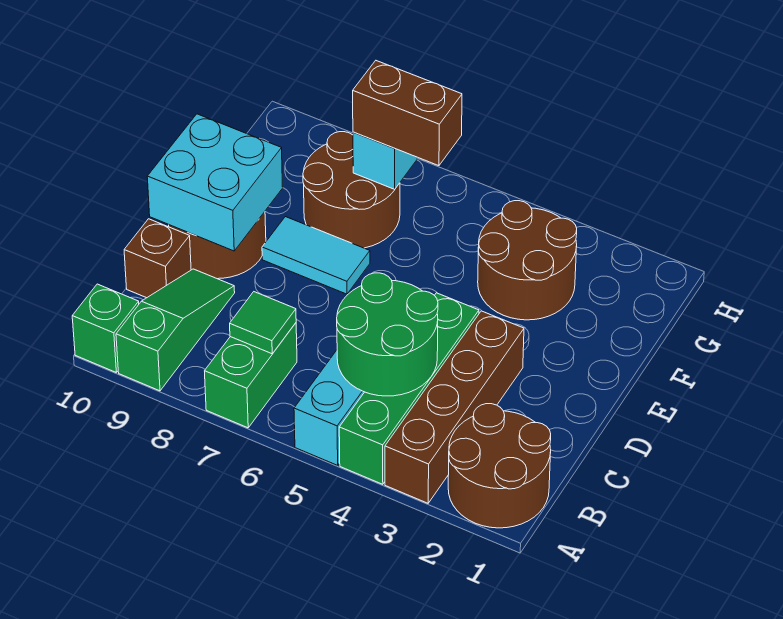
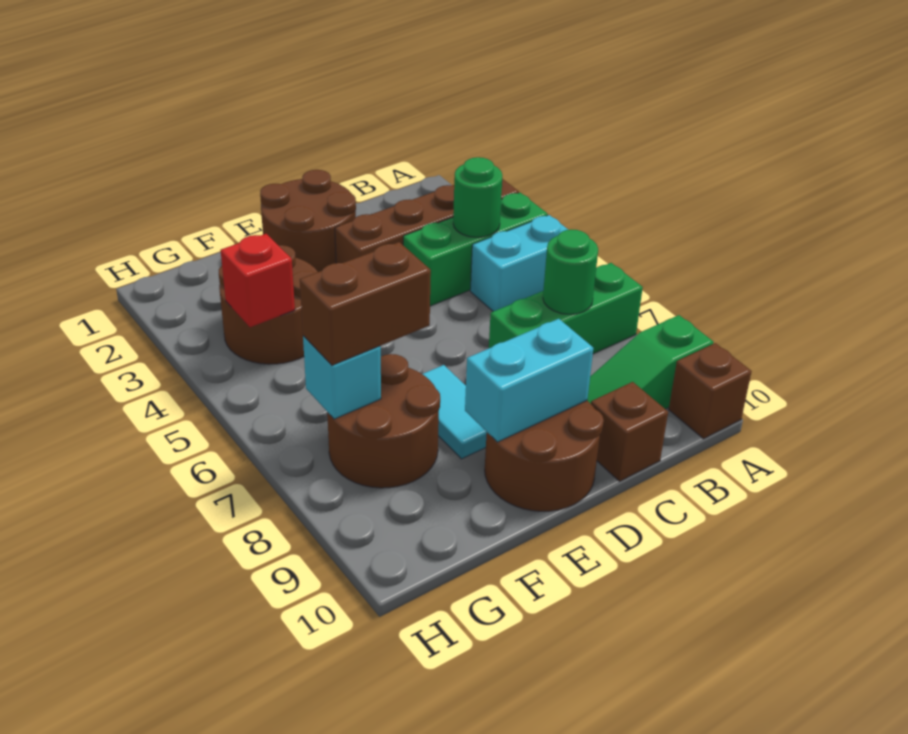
brown round brick A1:B2 level 1 -> brown round brick D1:E2 level 1
green brick A4:D4 level 1 -> green brick A4:C4 level 1
green brick A7:B7 level 1 -> green brick A7:C7 level 1
green brick A10 level 1 -> brown brick A10 level 1
green round brick B4:C5 level 2 -> green round brick B4 level 2
green tile B7 level 2 -> green round brick B7 level 2
cyan brick D9:E10 level 2 -> cyan brick D9:E9 level 2
none -> red brick G4 level 2
brown brick G6:G7 level 3 -> brown brick F7:G7 level 3

